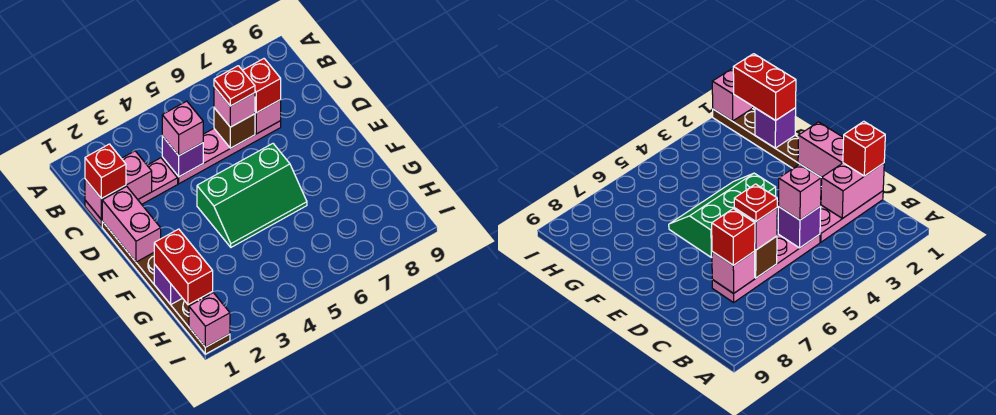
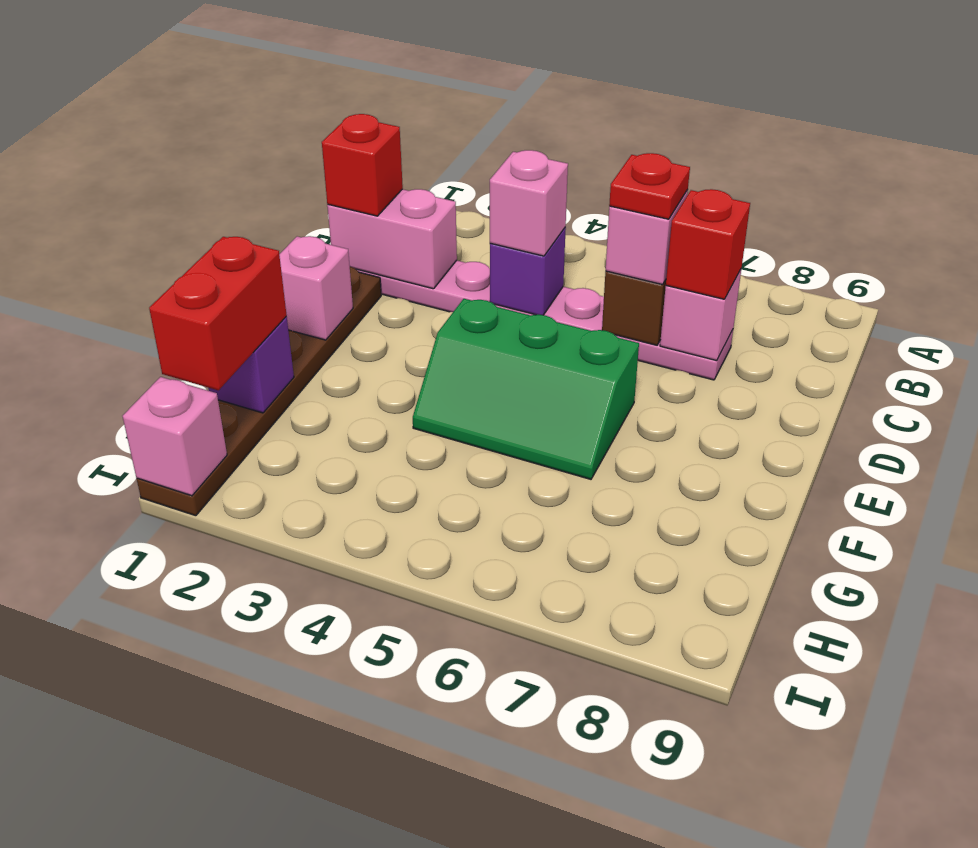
pink brick D1:E1 level 2 -> pink brick E1 level 2

